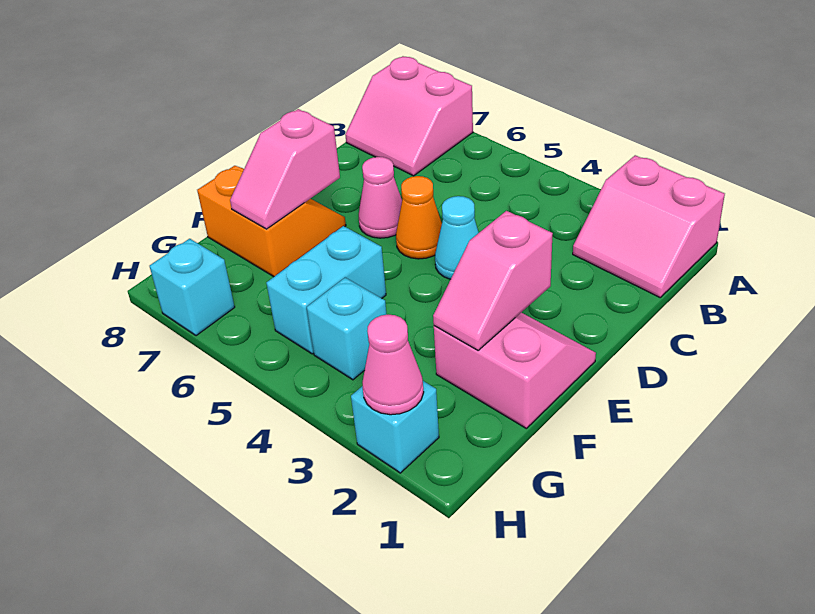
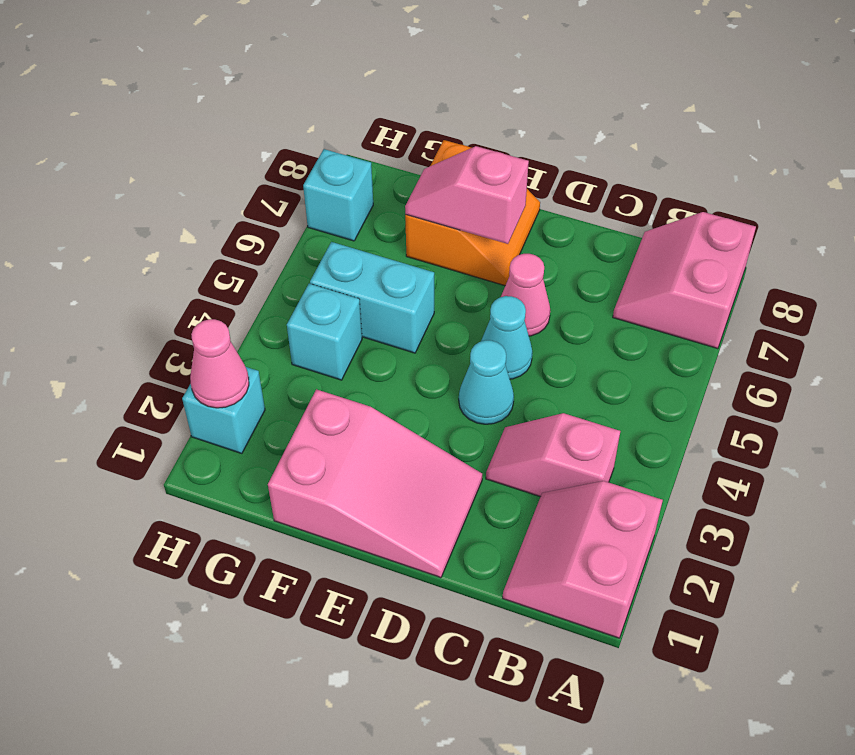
orange cone D5 level 1 -> cyan cone D5 level 1
pink slope E1:F2 level 1 top F -> pink slope D1:F2 level 1 top F
pink slope E2:F2 level 2 top E -> pink slope B3:C3 level 1 top B

